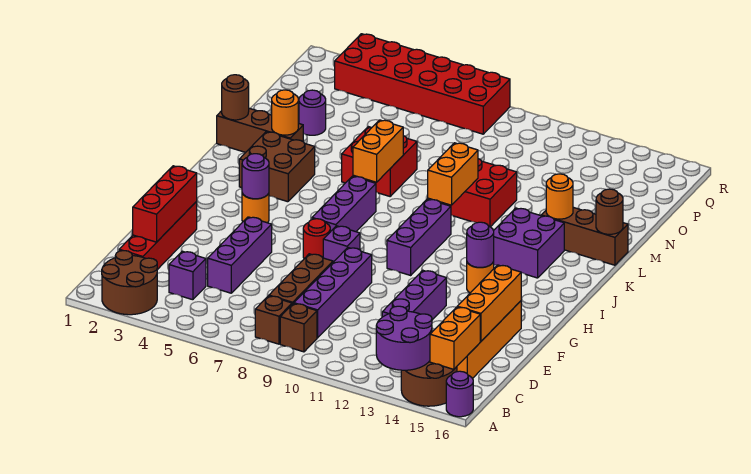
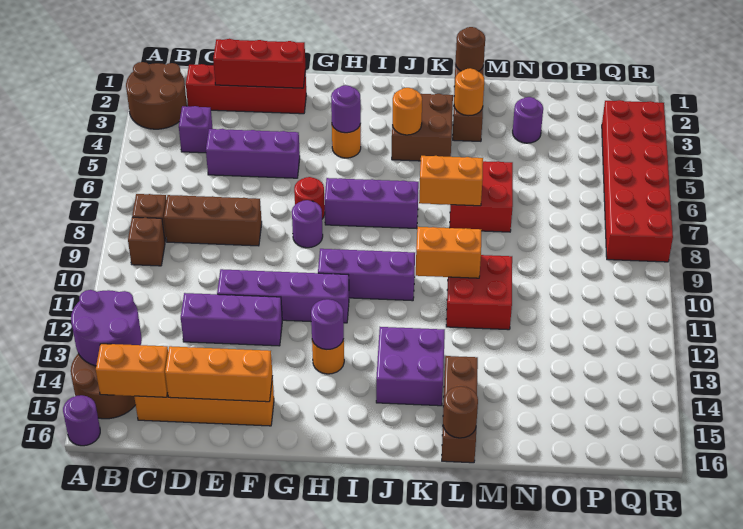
purple brick C9:F9 level 1 -> purple brick E11:H11 level 1
purple brick G8 level 1 -> purple round brick G8 level 1
orange round brick L14 level 2 -> orange round brick J4 level 2

